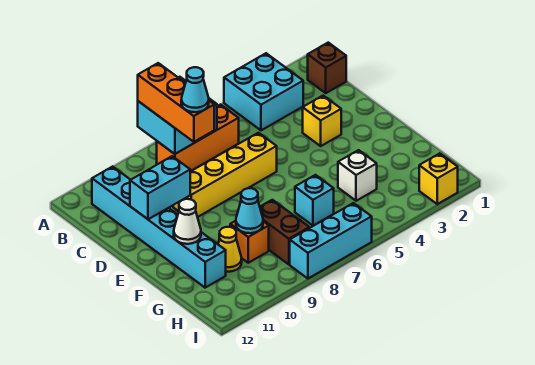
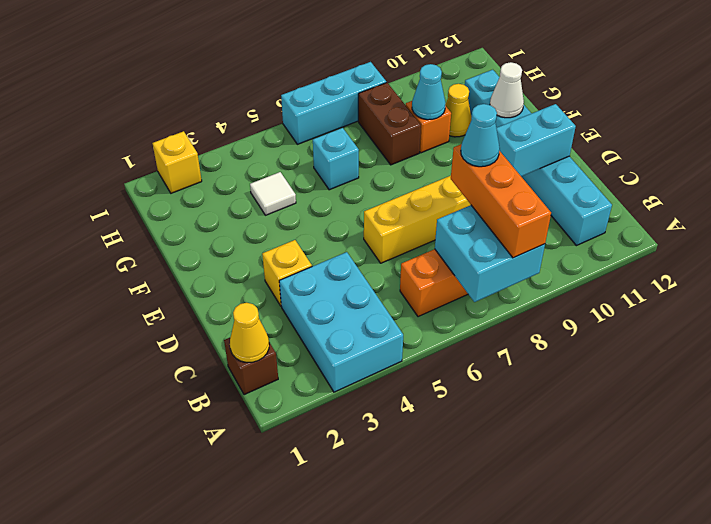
cyan brick A3:B4 level 1 -> cyan brick A3:C4 level 1
none -> yellow cone B1 level 2
white brick G4 level 1 -> white tile G4 level 1

